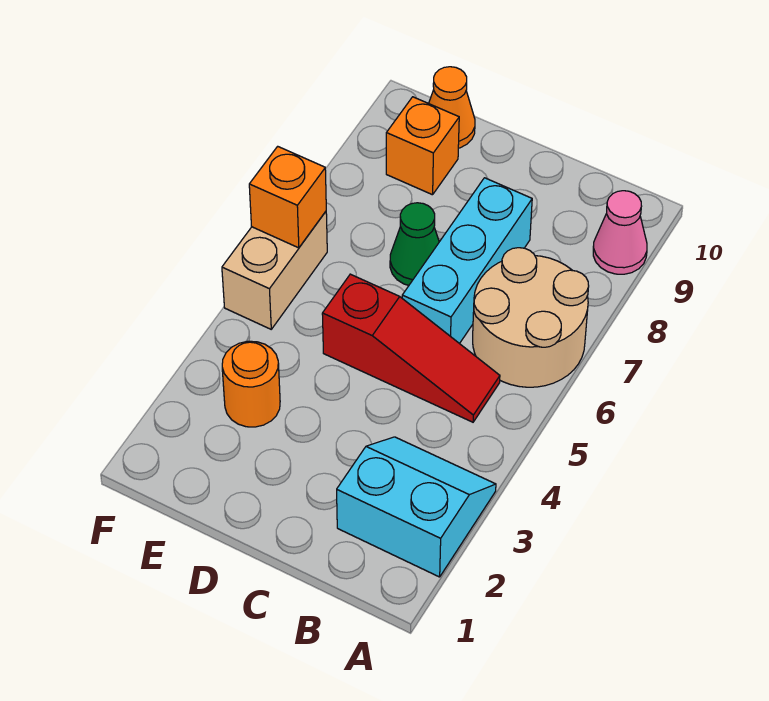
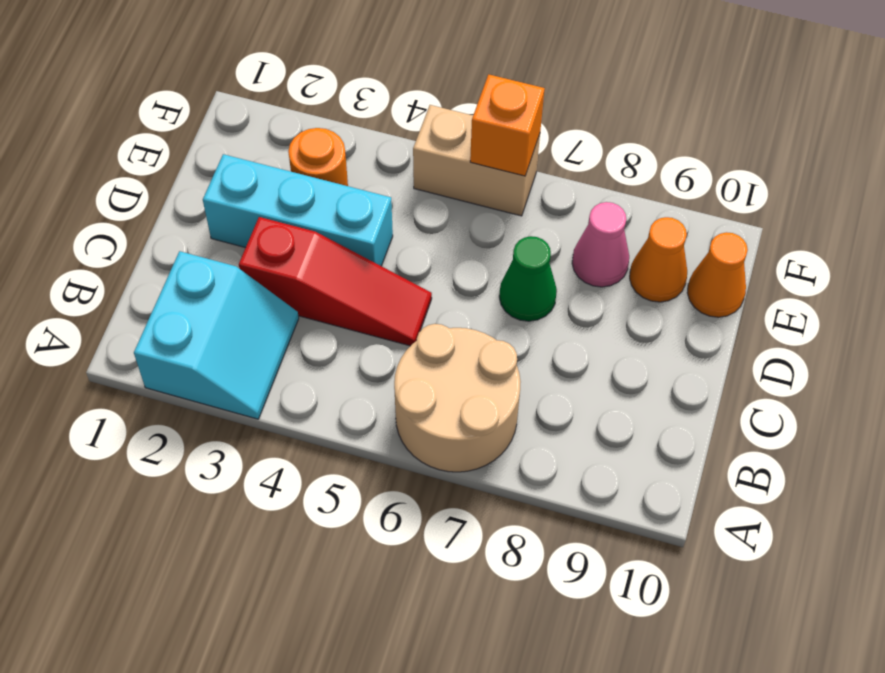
pink cone A9 level 1 -> pink cone E8 level 1
red slope B5:D5 level 1 top D -> red slope C3:C5 level 1 top 3
cyan brick C6:C8 level 1 -> cyan brick D2:D4 level 1
orange brick E9 level 1 -> orange cone E9 level 1

